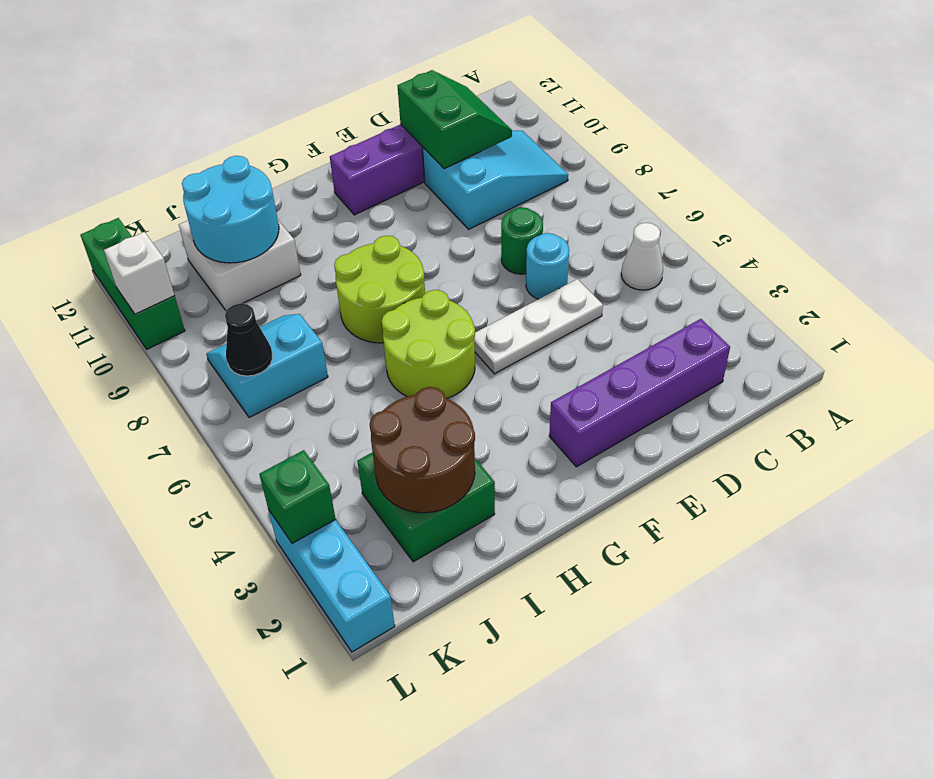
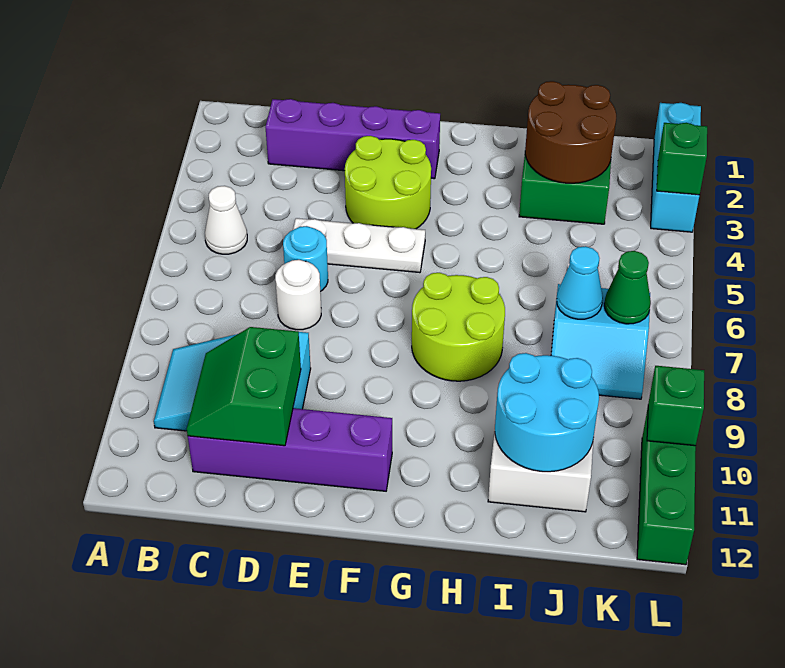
green round brick D7 level 1 -> white round brick D7 level 1
lime round brick G5:H6 level 1 -> lime round brick E3:F4 level 1
none -> cyan cone J7 level 2
black cone K7 level 2 -> green cone K7 level 2
white brick L10 level 2 -> green brick L10 level 2

